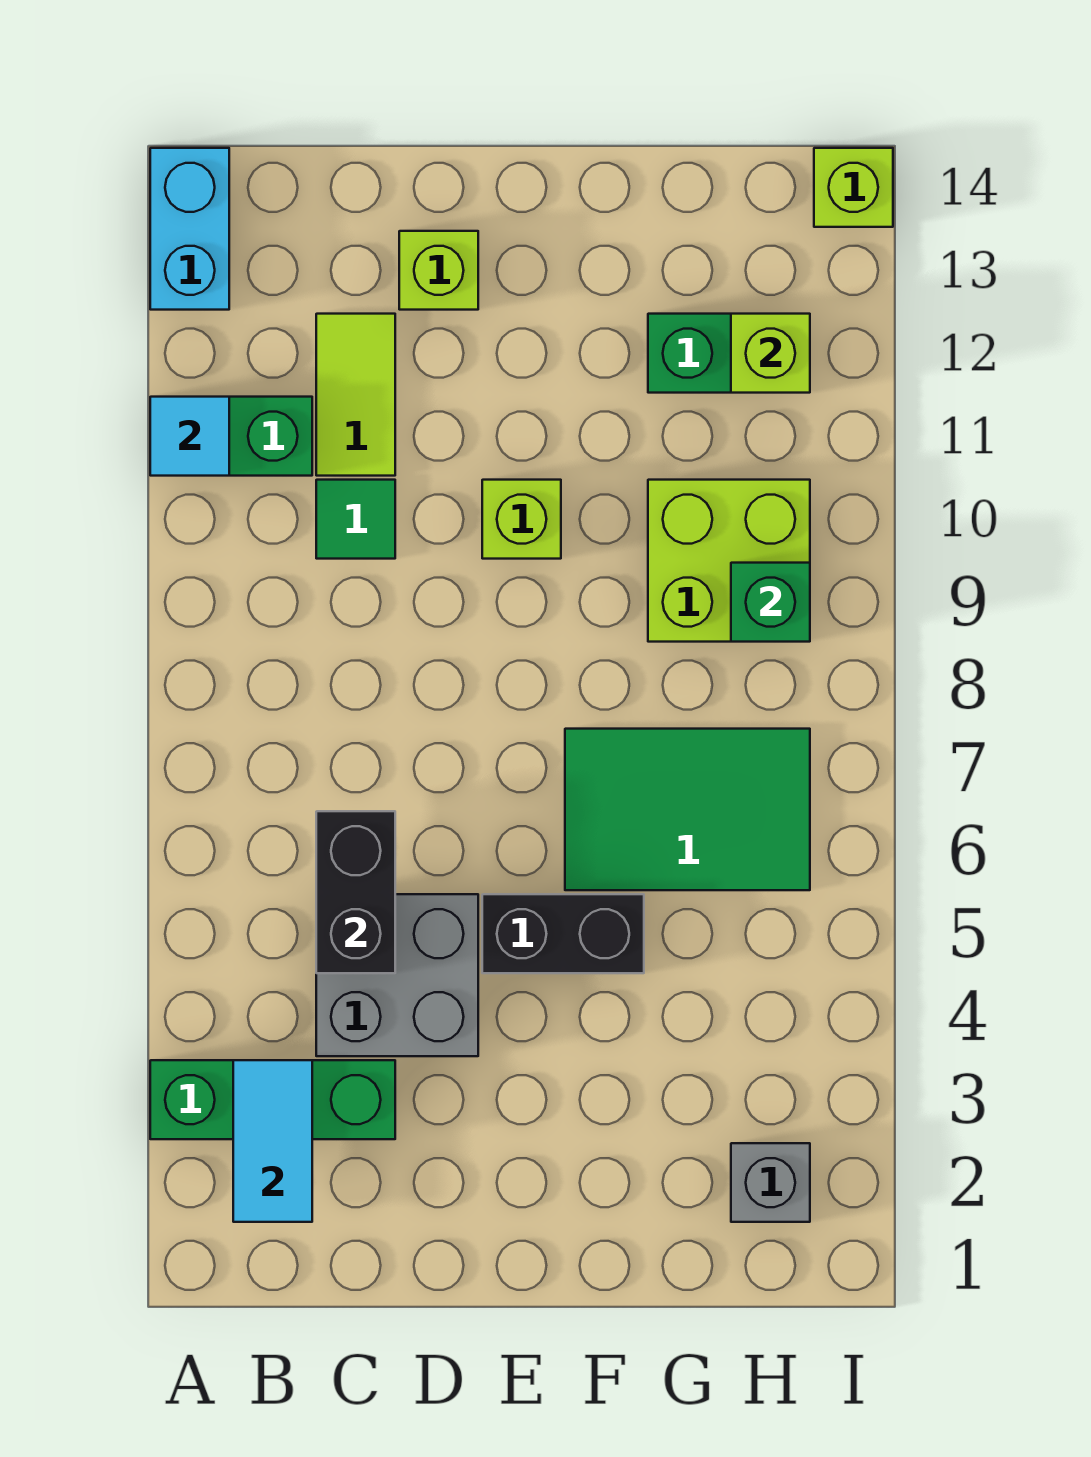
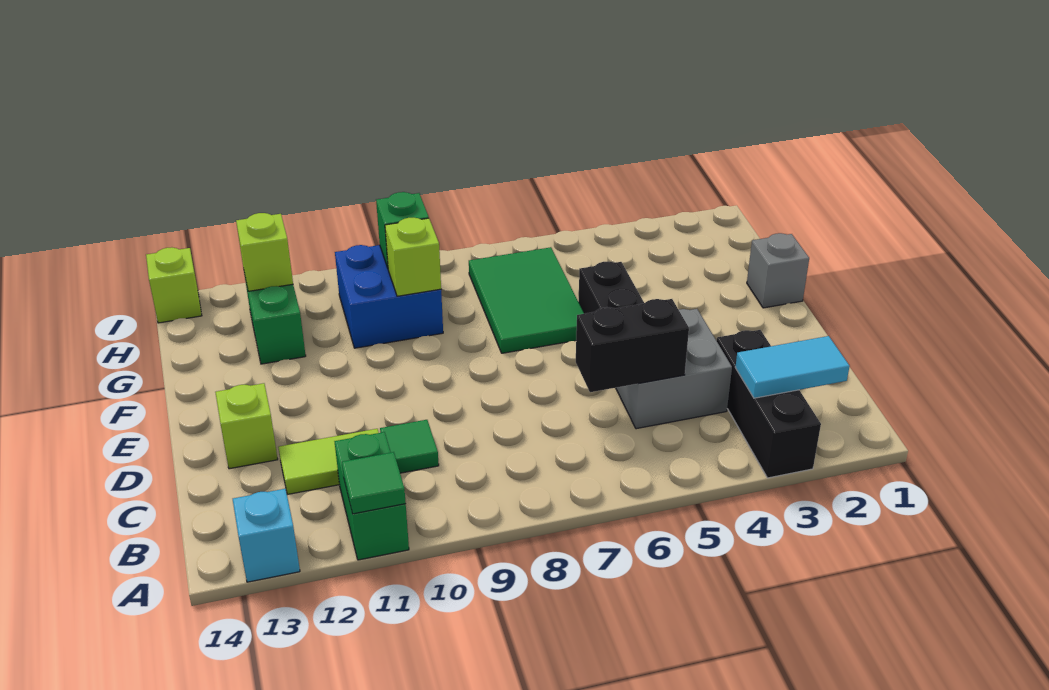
green brick A3:C3 level 1 -> black brick A3:C3 level 1
cyan tile A11 level 2 -> green tile A11 level 2
cyan brick A13:A14 level 1 -> cyan brick A13 level 1
lime brick E10 level 1 -> lime brick G9 level 2
lime brick G9:H10 level 1 -> blue brick G9:H10 level 1
grey brick H2 level 1 -> grey brick F1 level 1

